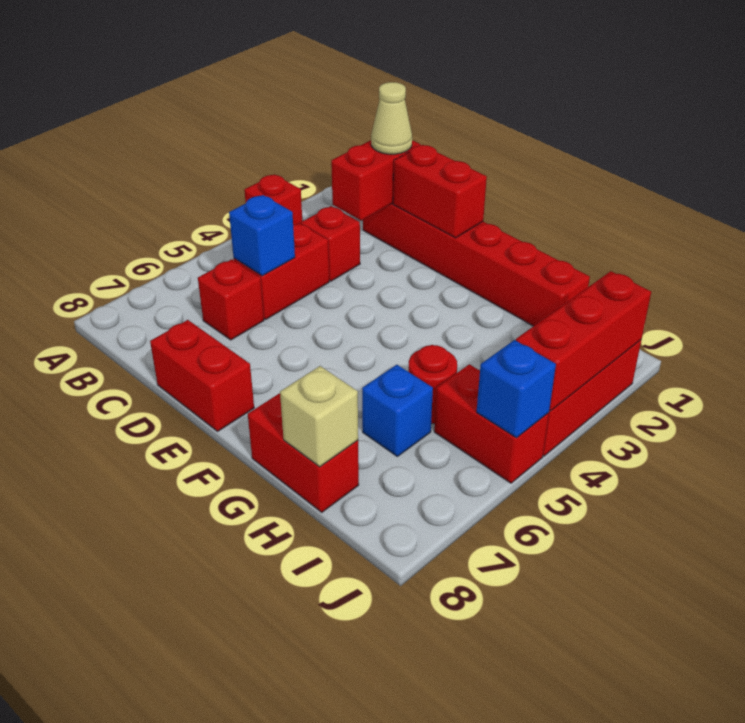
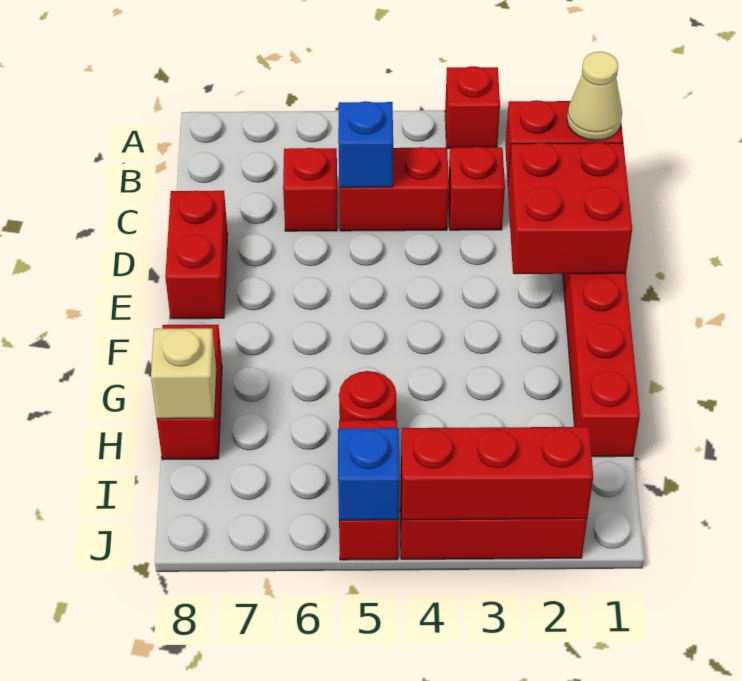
red brick D1:E1 level 2 -> red brick D1:E2 level 2
blue brick H6 level 1 -> none

